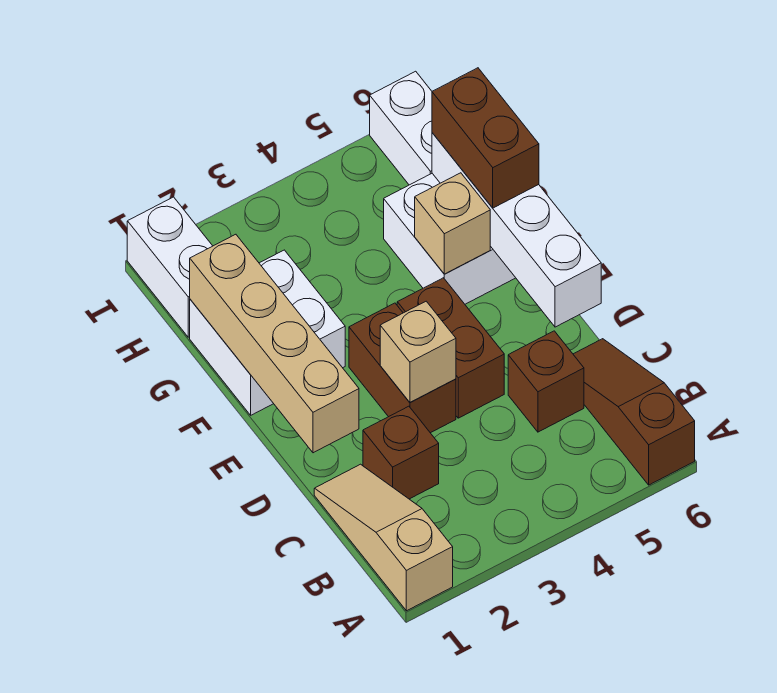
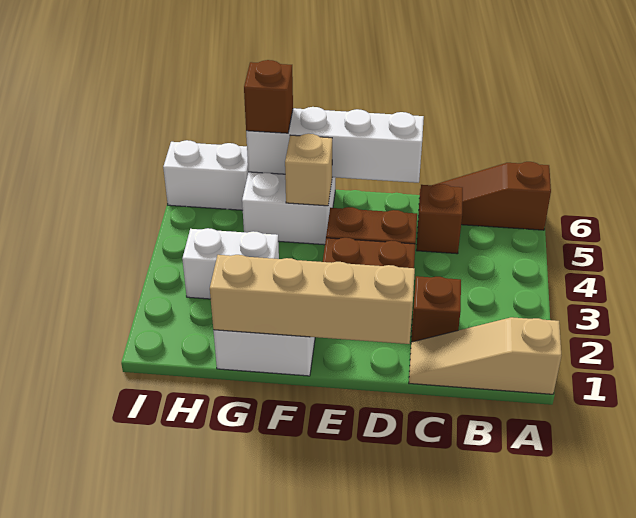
tan brick D3 level 2 -> none
brown brick F6:G6 level 3 -> brown brick G6 level 3
white brick H1:I1 level 1 -> white brick G3:H3 level 1

